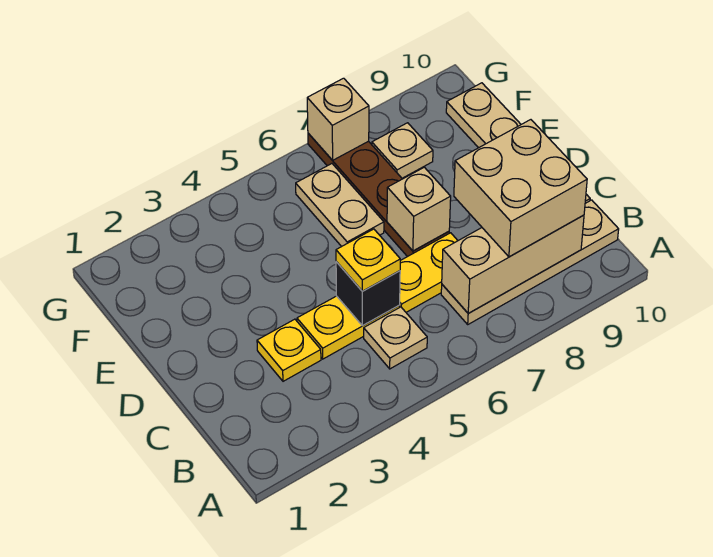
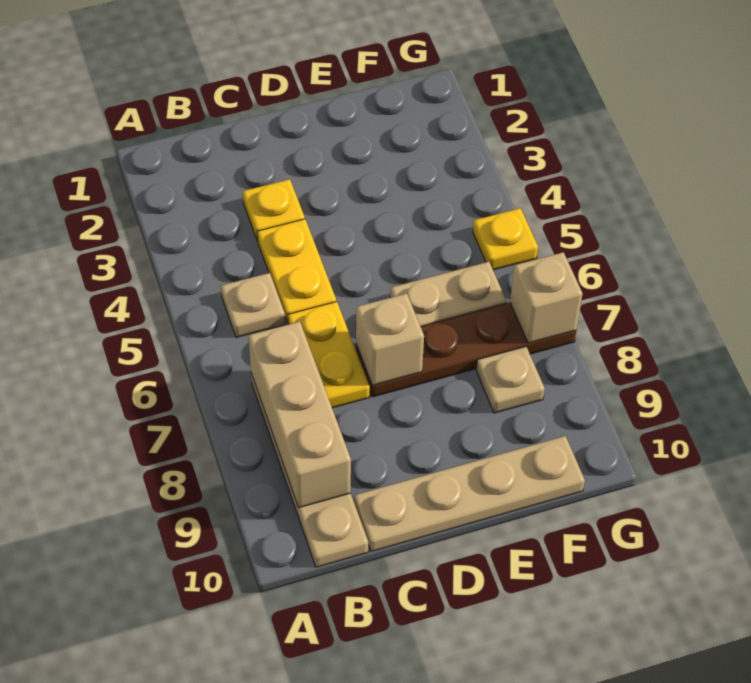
tan brick B8:C9 level 3 -> none
black brick C5 level 2 -> none
yellow plate C5 level 3 -> yellow plate G5 level 1

